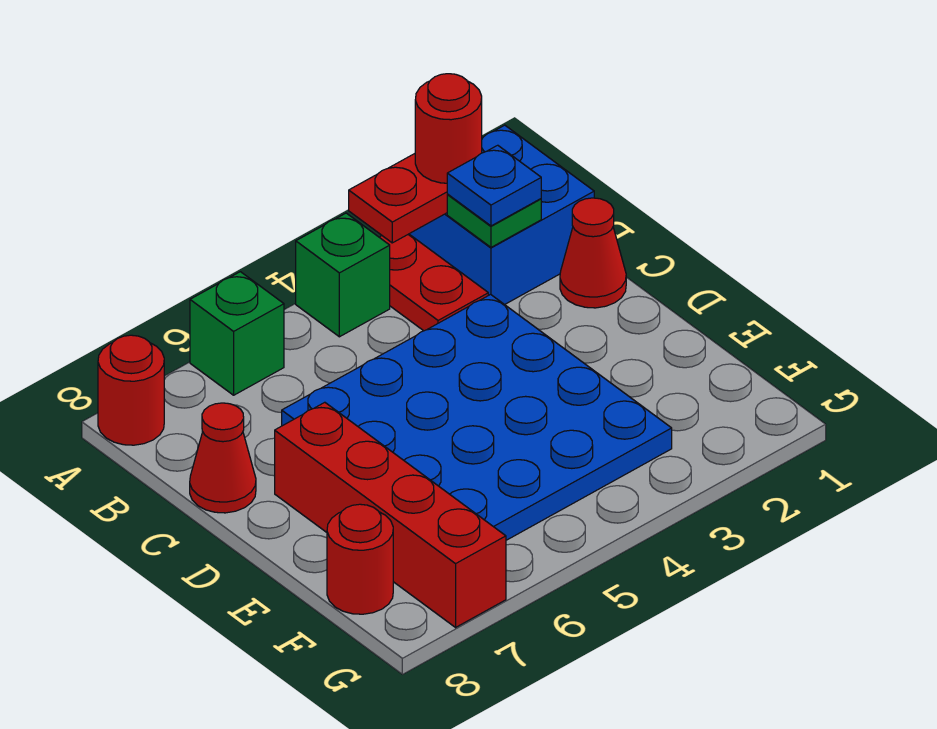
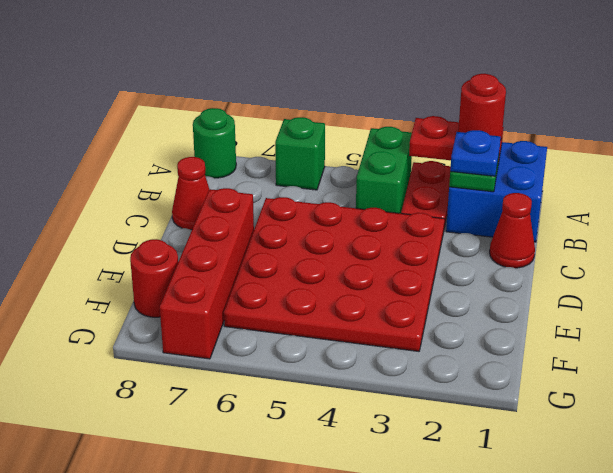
green brick A4 level 1 -> green brick A4:B4 level 1
red round brick A8 level 1 -> green round brick A8 level 1
blue plate C3:F6 level 1 -> red plate C3:F6 level 1

